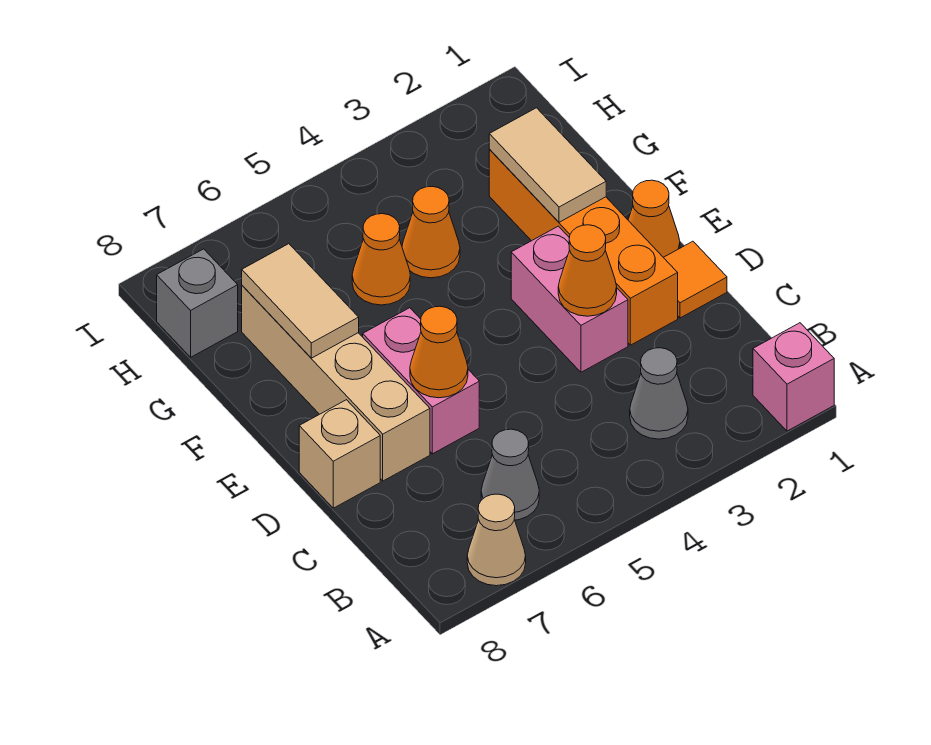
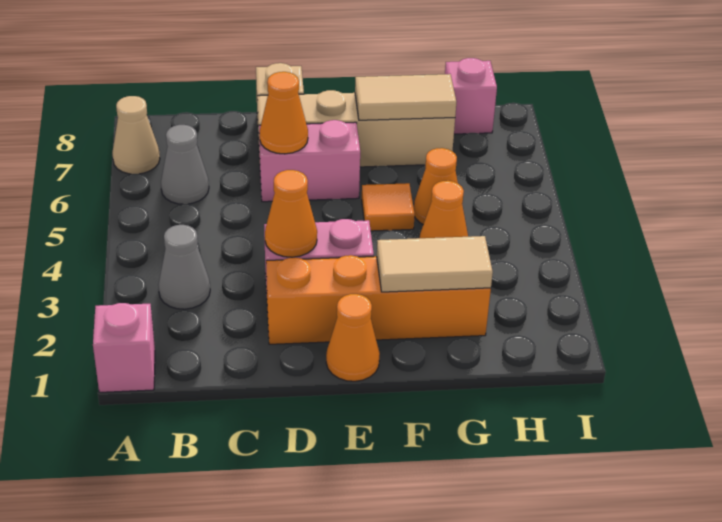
orange tile D1 level 1 -> orange tile F5 level 1
grey brick H8 level 1 -> pink brick H8 level 1

